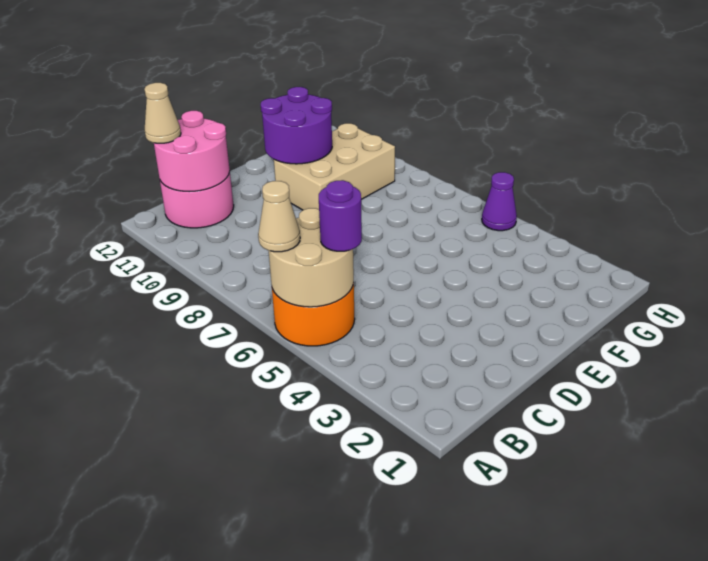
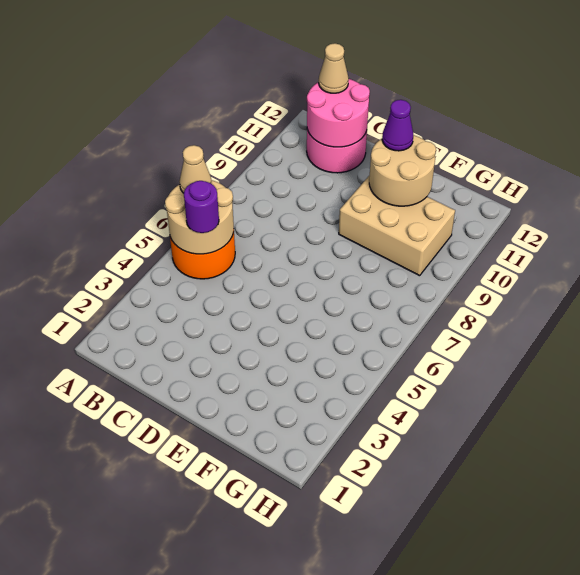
purple round brick E10:F11 level 2 -> tan round brick E10:F11 level 2
purple cone H5 level 1 -> purple cone E11 level 3

